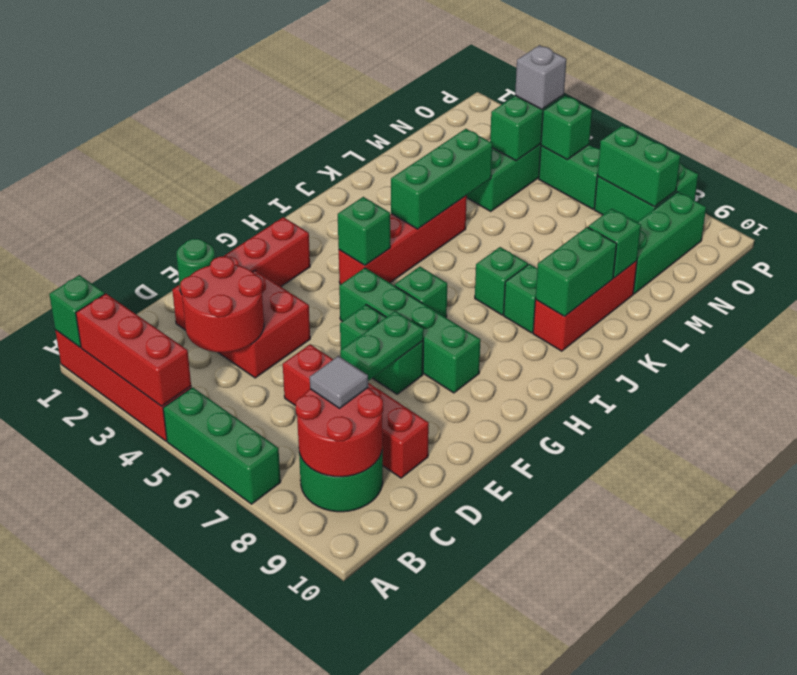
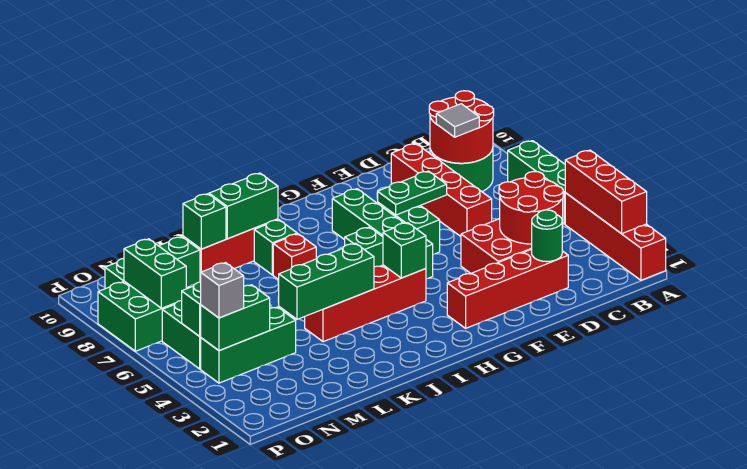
green brick A1 level 2 -> none
green brick J7 level 1 -> red brick J7 level 1

